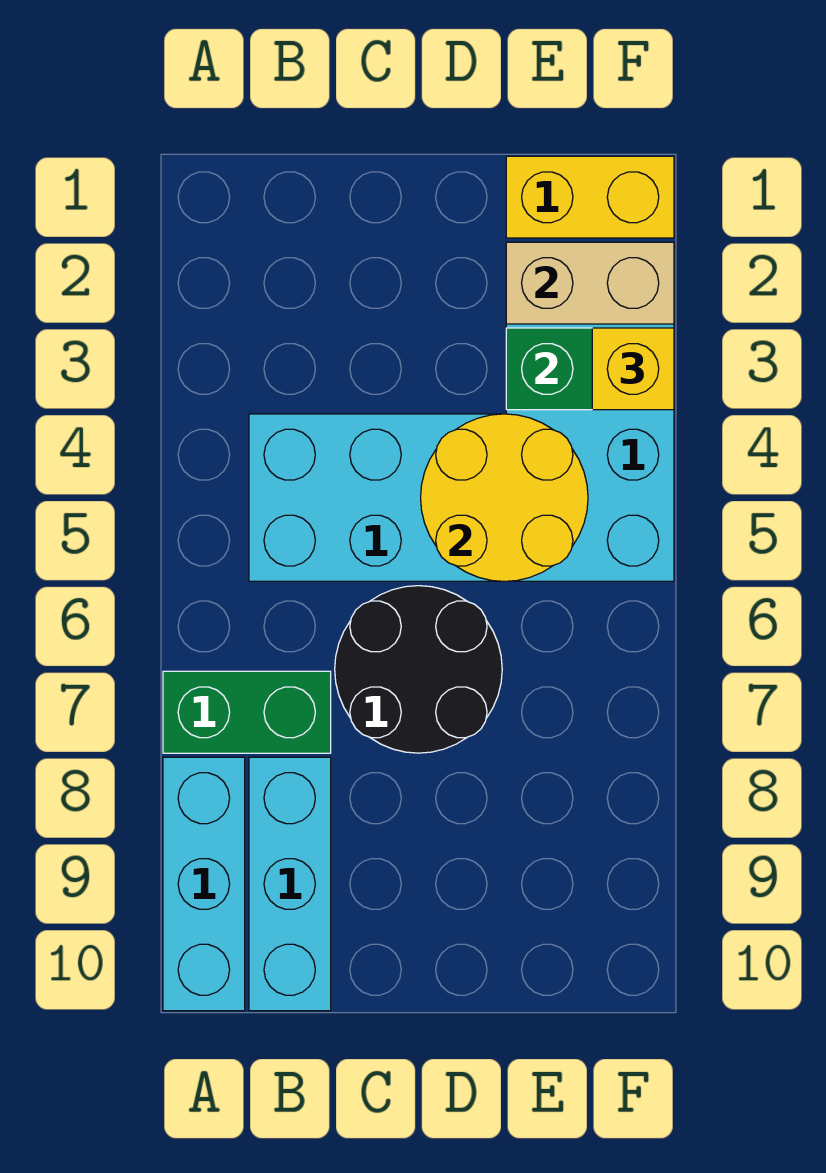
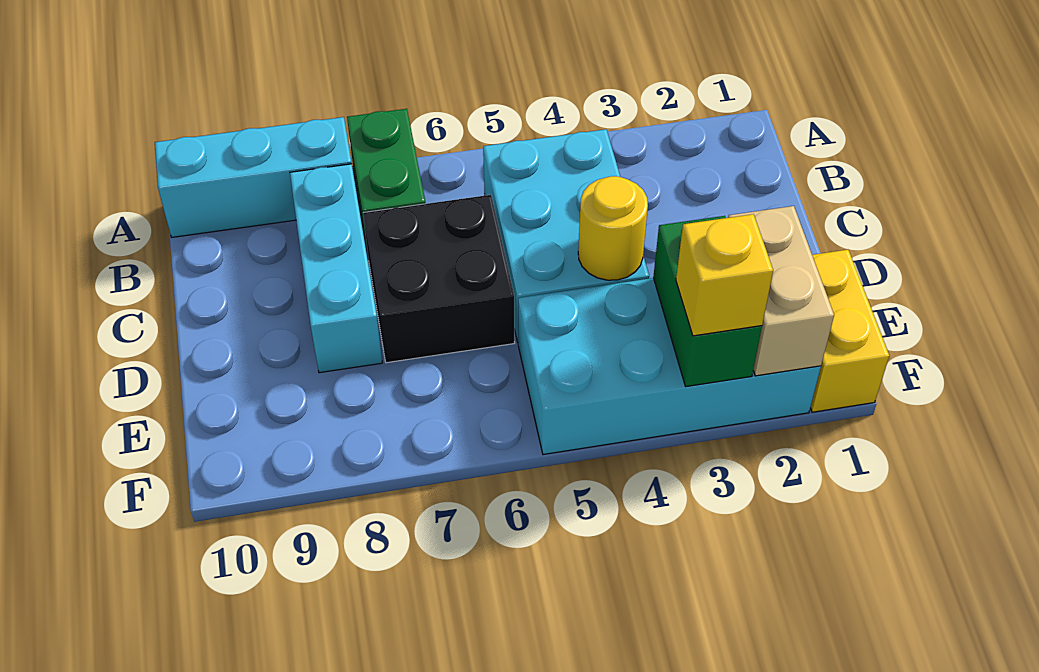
cyan brick B8:B10 level 1 -> cyan brick B8:D8 level 1
black round brick C6:D7 level 1 -> black brick C6:D7 level 1
yellow round brick D4:E5 level 2 -> yellow round brick D4 level 2

